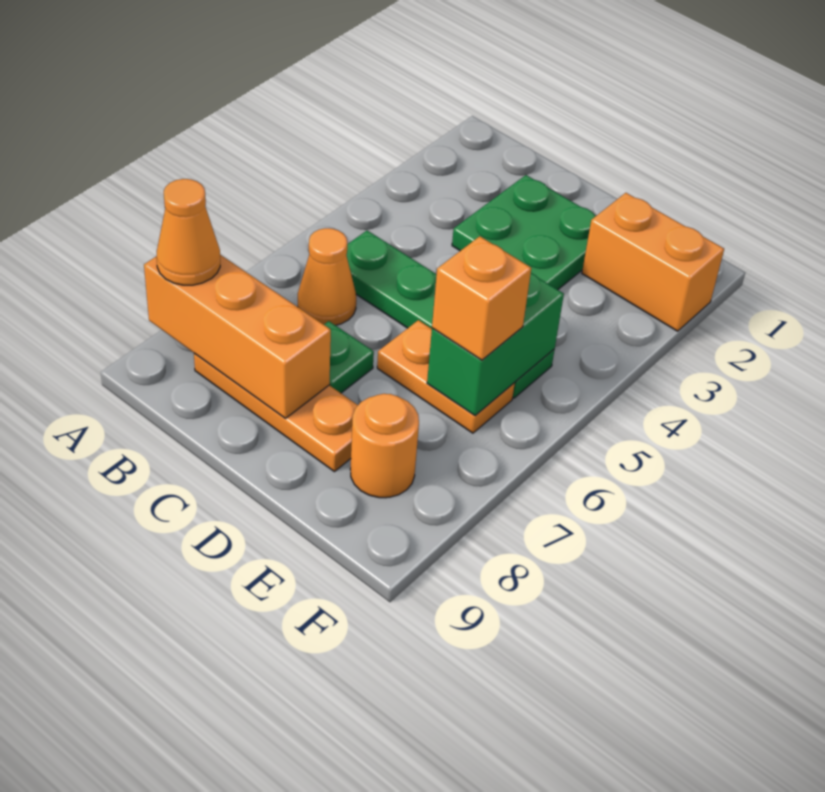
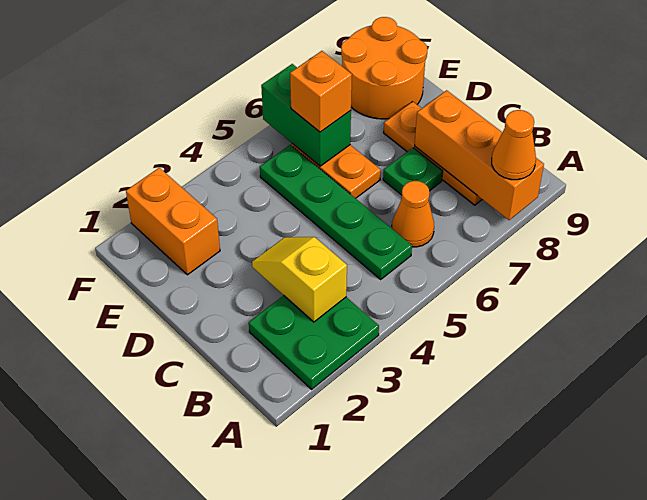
none -> yellow slope B3:C3 level 2 top B
green plate C2:D3 level 1 -> green plate A2:B3 level 1
green brick E5:E6 level 2 -> green brick E6:F6 level 2
orange round brick E8 level 1 -> orange round brick E8:F9 level 1

